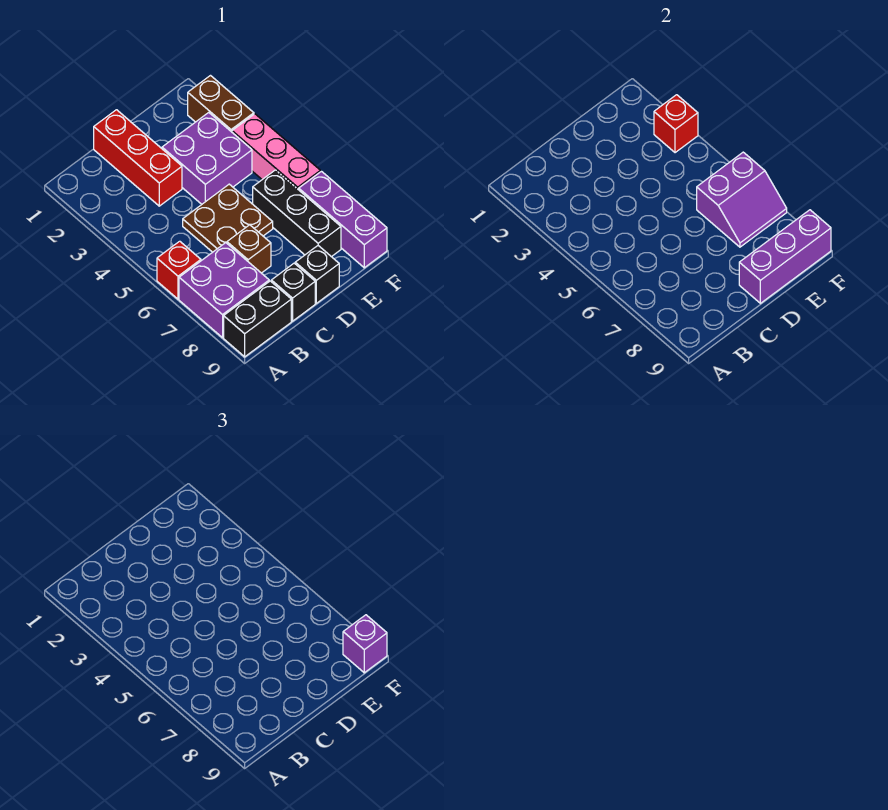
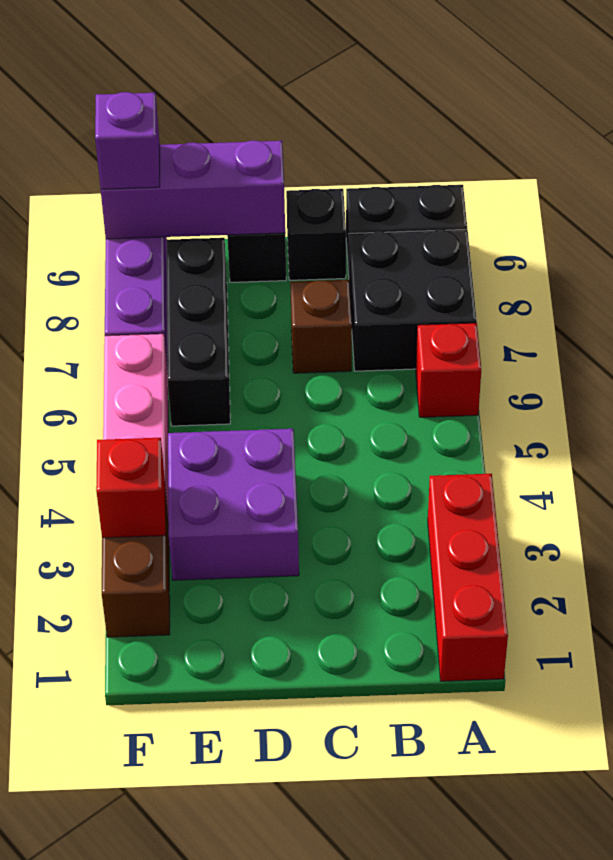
purple brick A7:B8 level 1 -> black brick A7:B8 level 1
red brick C1:C3 level 1 -> red brick A1:A3 level 1
brown plate C5:D6 level 1 -> none
purple slope E6:F7 level 2 top 6 -> none

